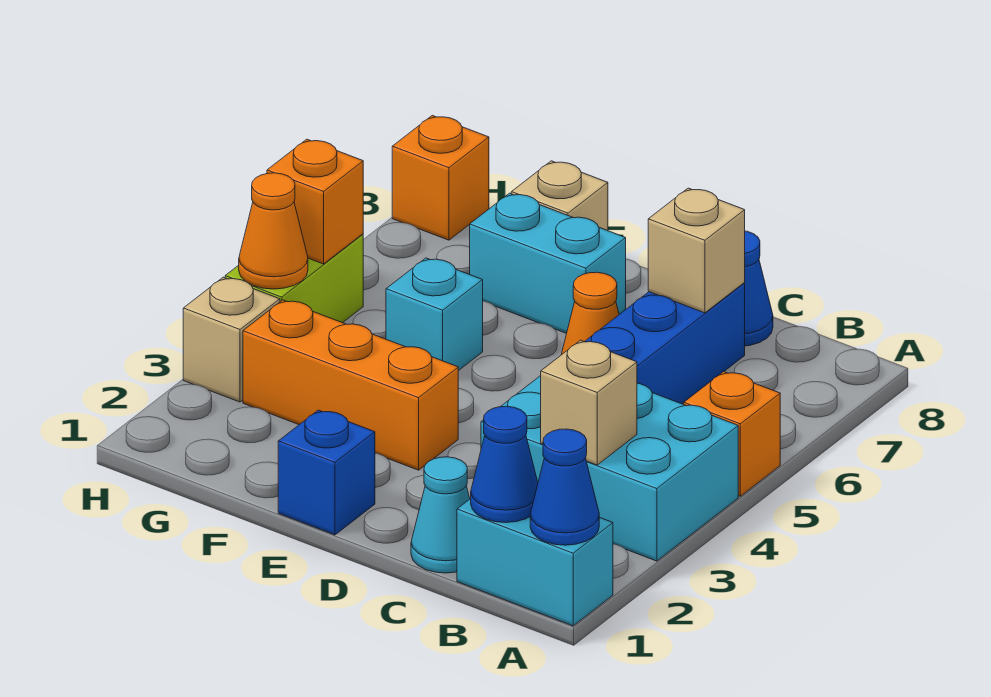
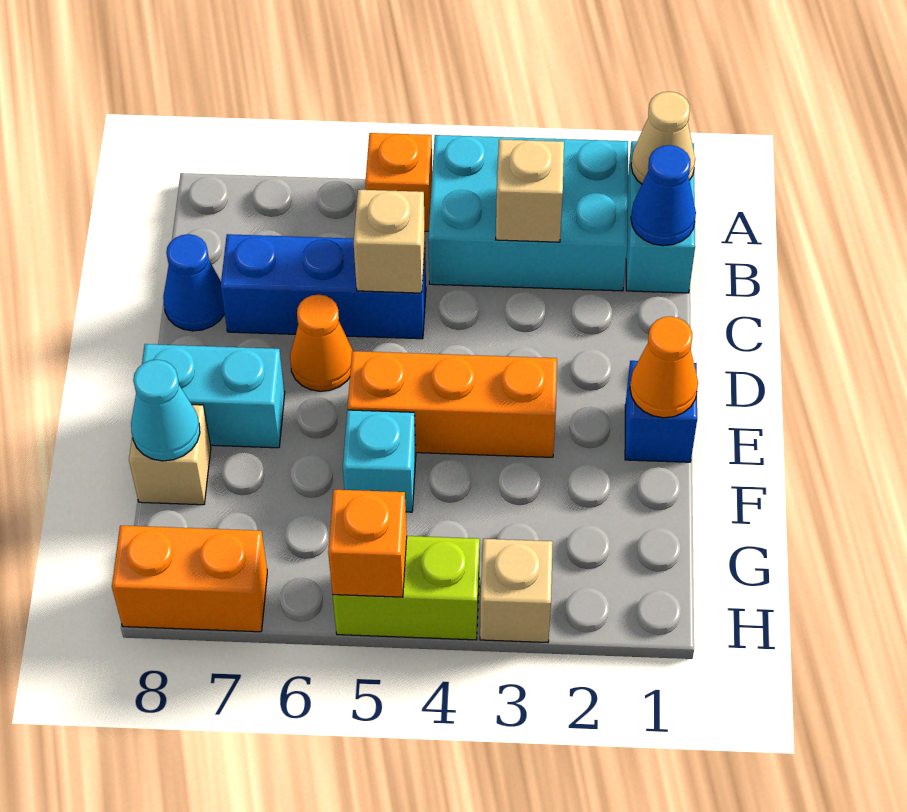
blue cone A1 level 2 -> tan cone A1 level 2
cyan brick A3:C4 level 1 -> cyan brick A2:B4 level 1
cyan cone C1 level 1 -> cyan cone F8 level 2
tan brick C7 level 2 -> tan brick C5 level 2
orange brick E3:G3 level 1 -> orange brick E3:E5 level 1
cyan brick E7:F7 level 1 -> cyan brick E7:E8 level 1
orange cone H4 level 2 -> orange cone E1 level 2
orange brick H8 level 1 -> orange brick H7:H8 level 1

